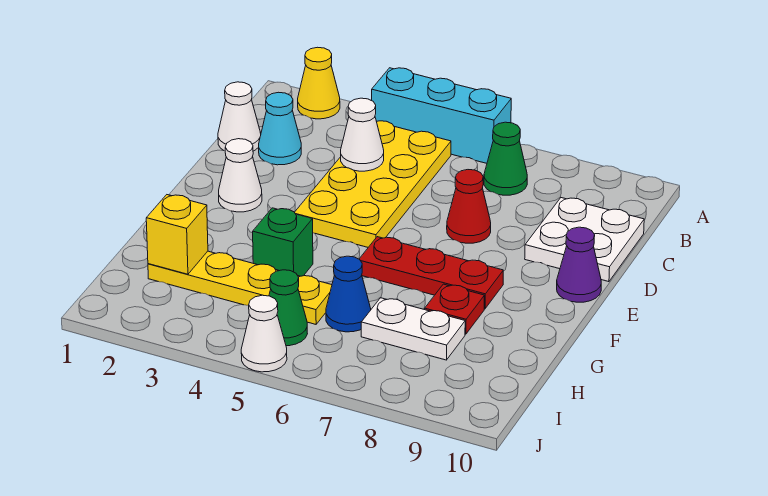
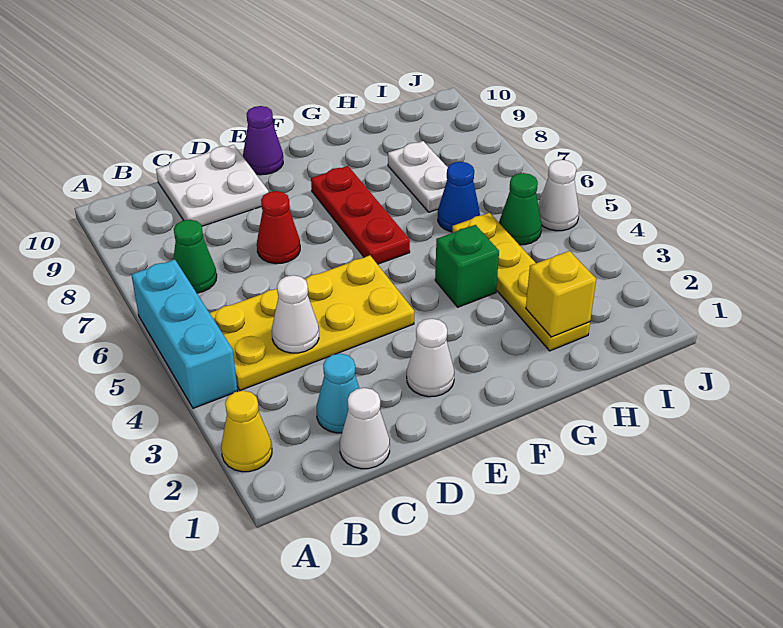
red plate G8 level 1 -> none

